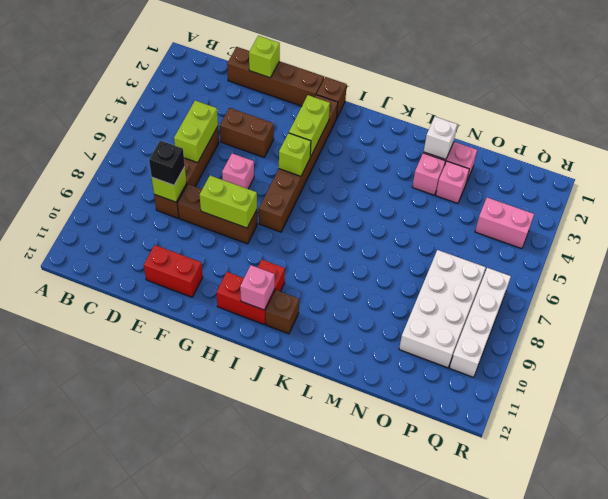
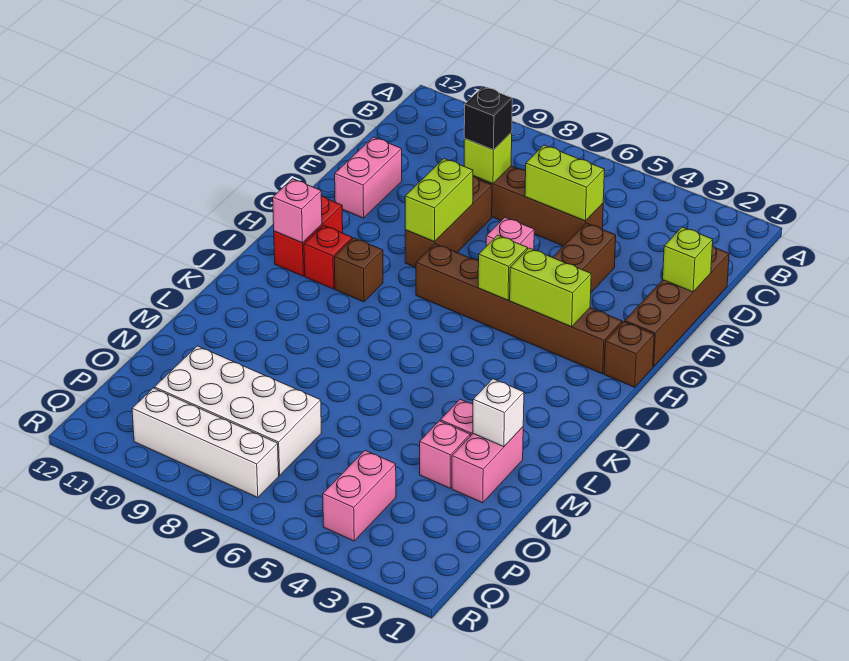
red brick E11:F11 level 1 -> pink brick E11:F11 level 1
brown brick J11 level 1 -> brown brick I9 level 1

